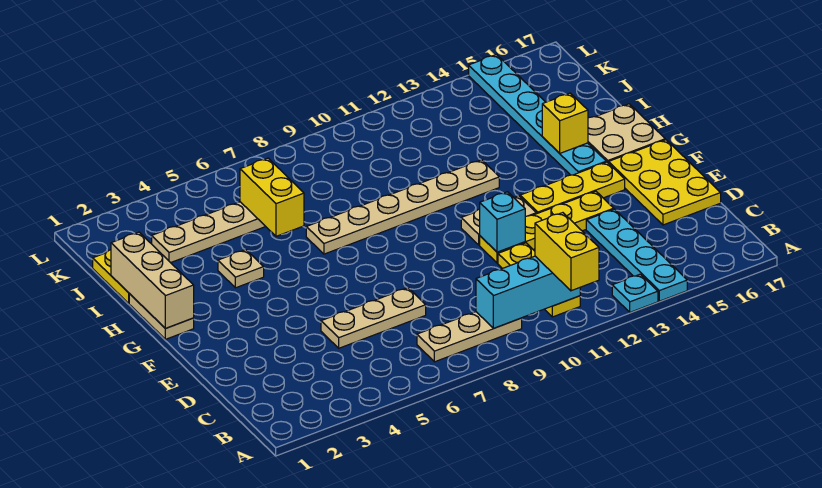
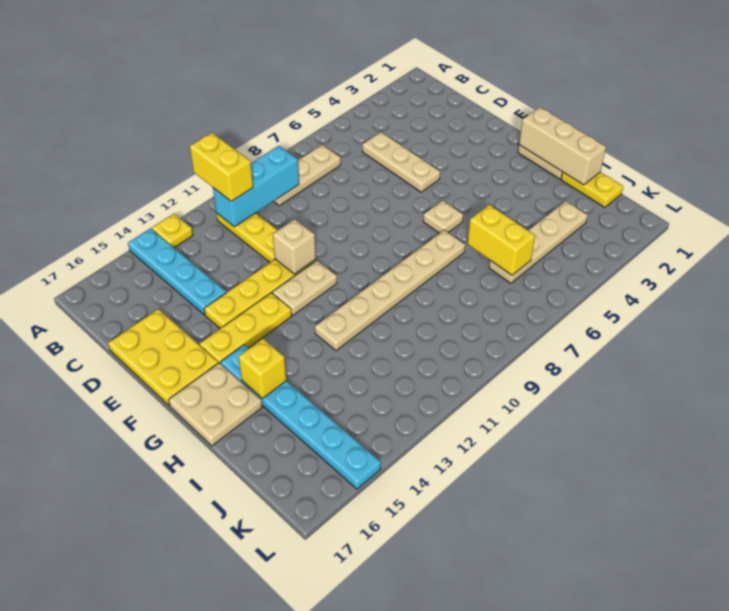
cyan plate A13 level 1 -> yellow plate A13 level 1
tan plate D5:D7 level 1 -> tan plate C5:E5 level 1
cyan brick E11 level 2 -> tan brick E11 level 2
tan plate H4 level 1 -> tan plate G6 level 1

